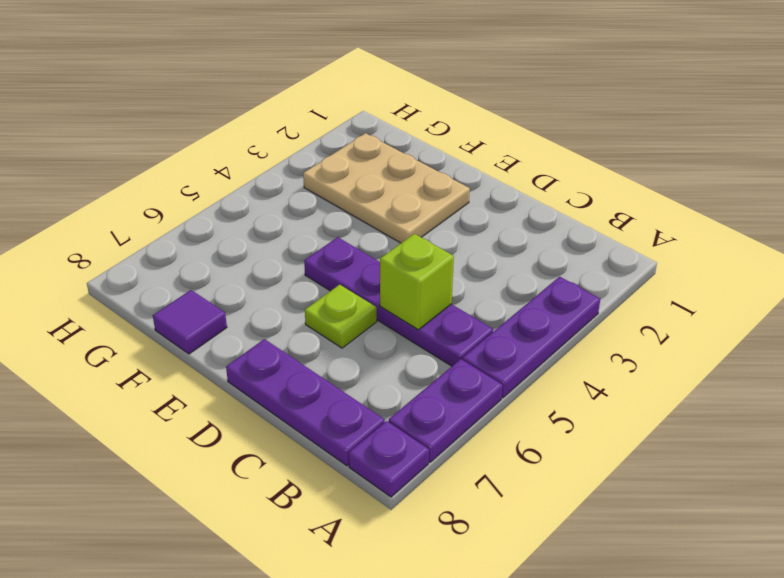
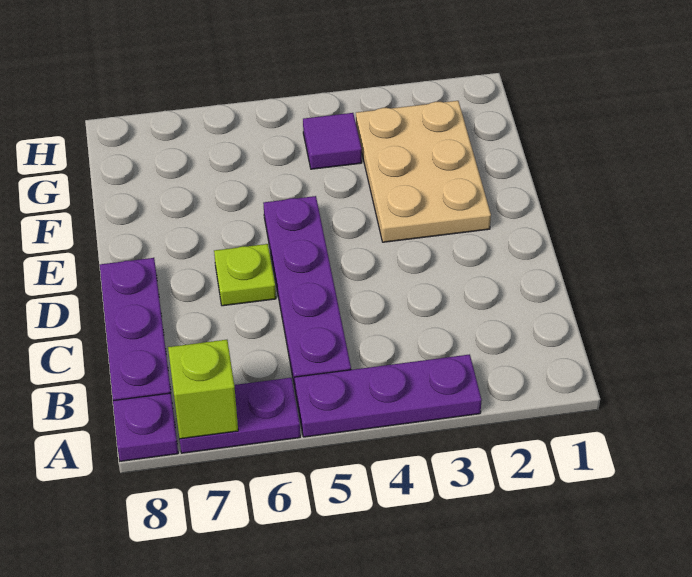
lime brick C5 level 2 -> lime brick A7 level 2
purple tile F8 level 1 -> purple tile G4 level 1

